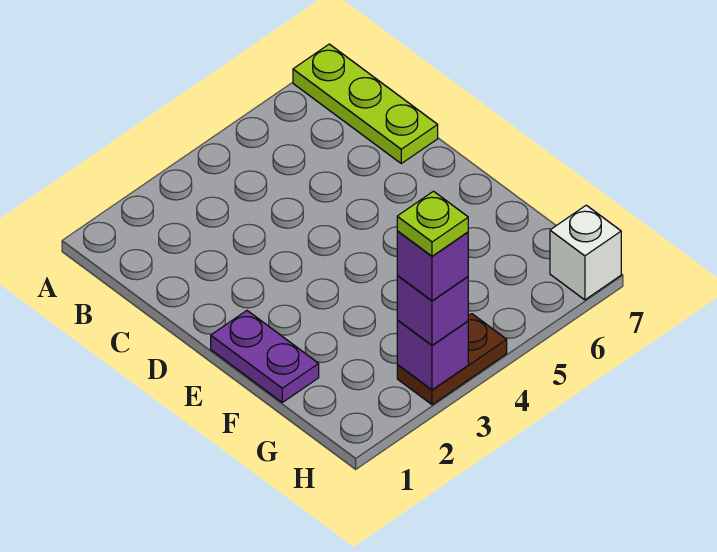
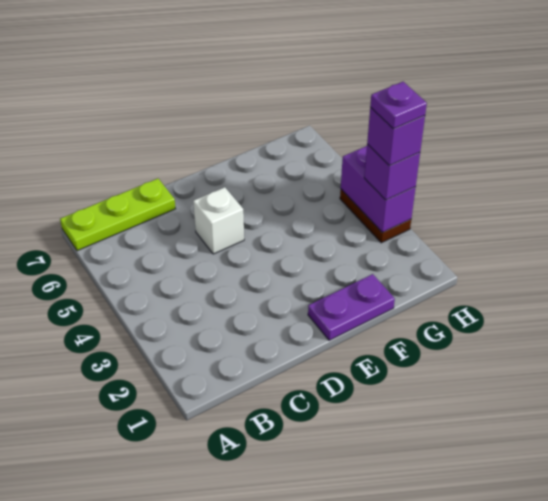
purple brick H3 level 2 -> purple brick H3:H4 level 2
lime plate H3 level 5 -> purple plate H3 level 5
white brick H7 level 1 -> white brick D5 level 1

